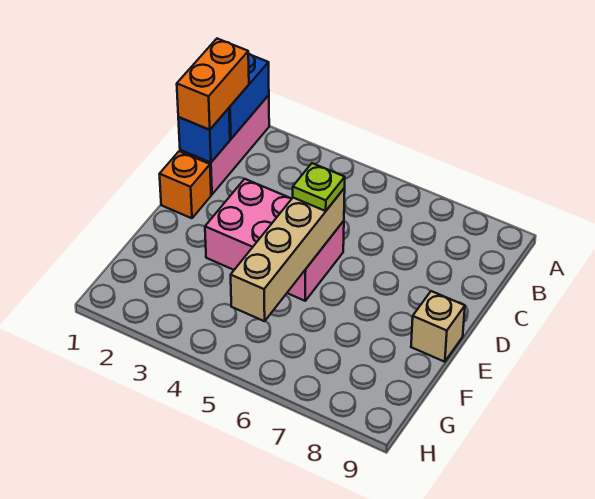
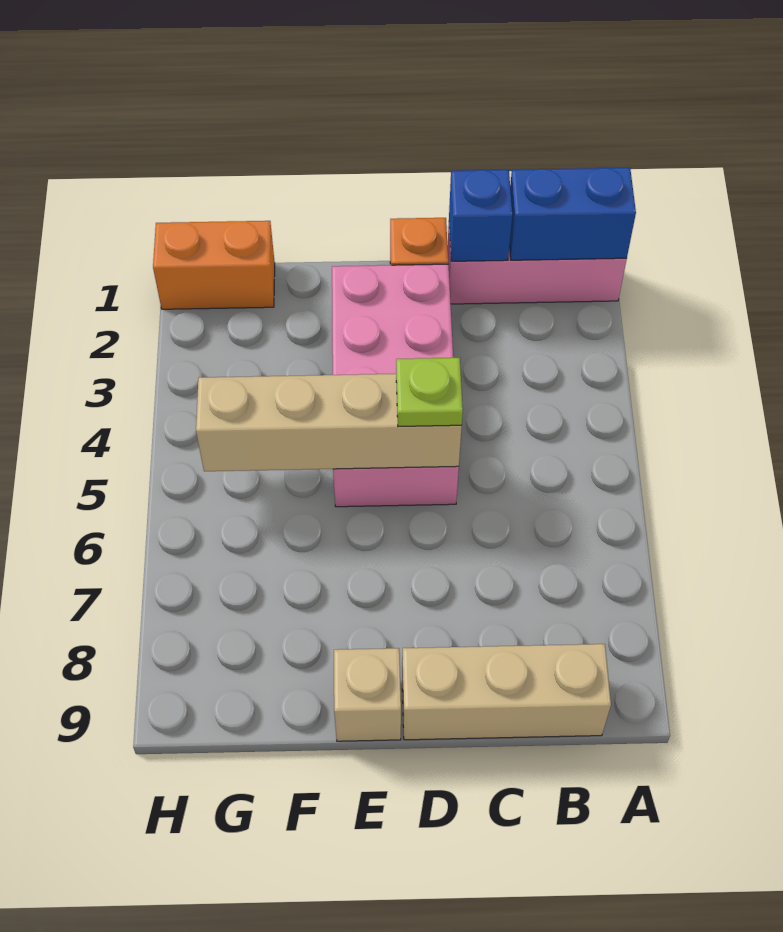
orange brick B1:C1 level 3 -> orange brick G1:H1 level 1
none -> tan brick B9:D9 level 1
pink brick D3:E5 level 1 -> pink brick D2:E5 level 1

